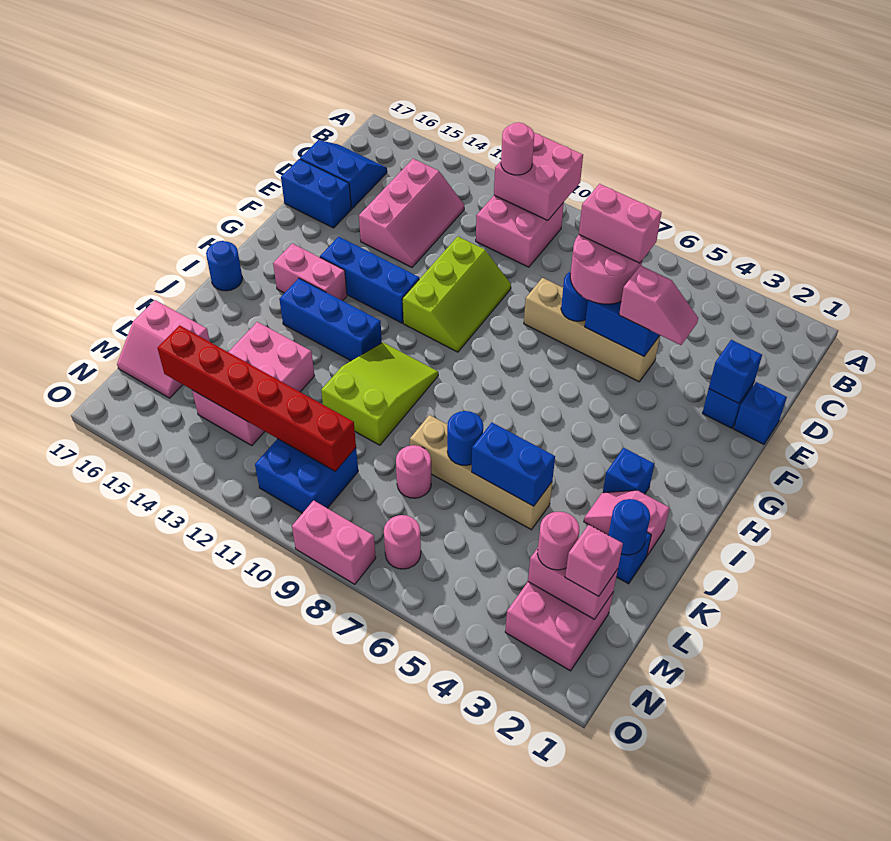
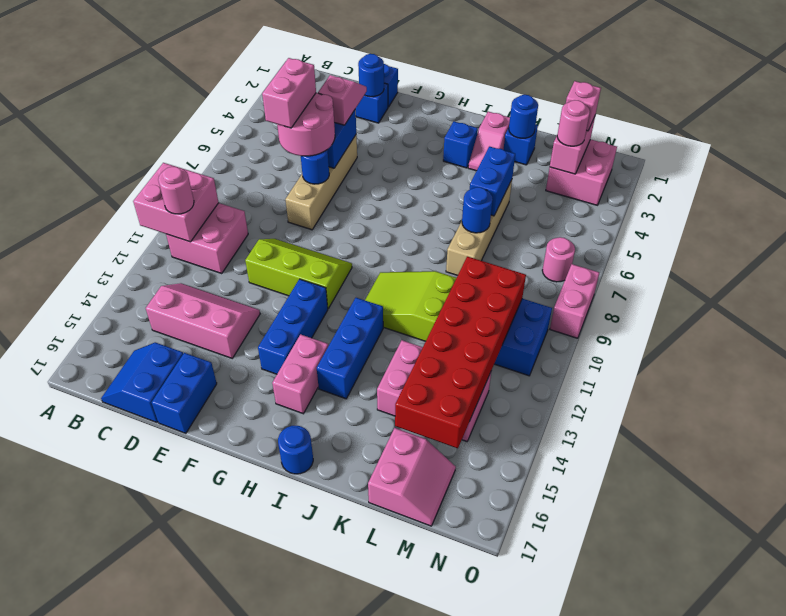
blue brick E2 level 2 -> blue round brick E2 level 2
pink round brick L8 level 1 -> none
red brick M10:M15 level 2 -> red brick L10:M15 level 2

